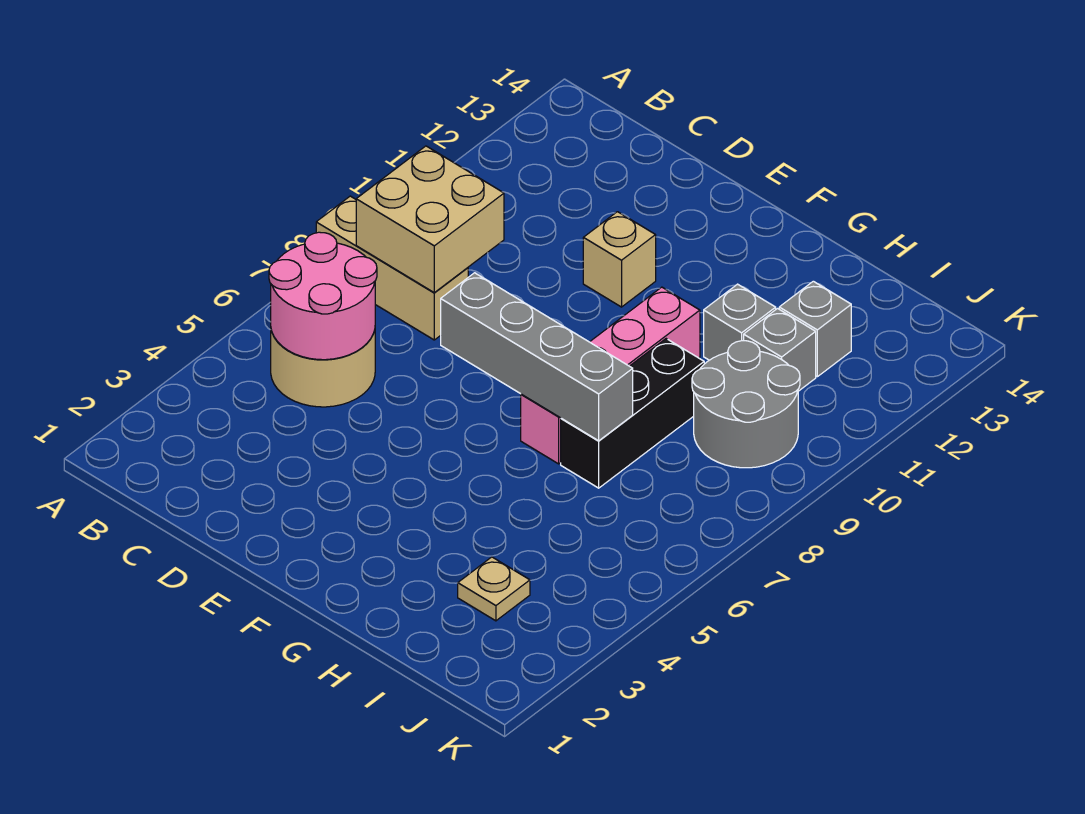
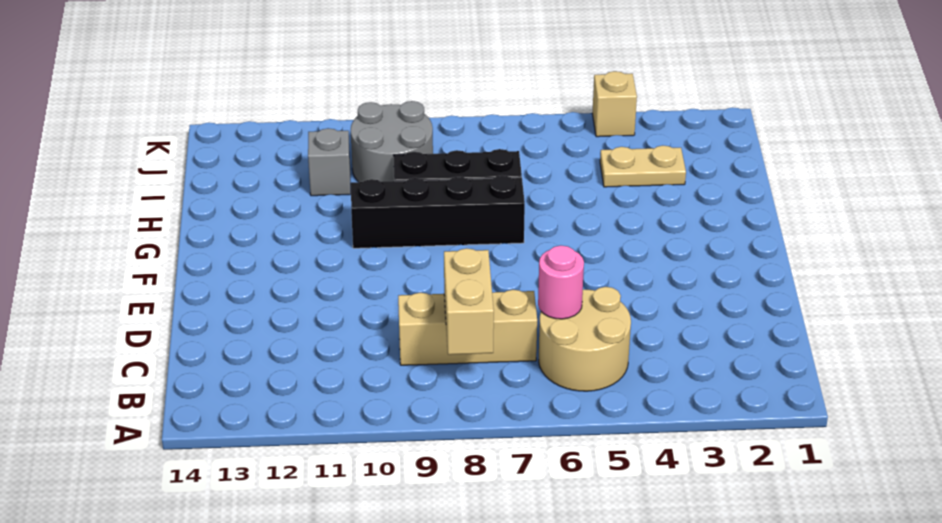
tan brick A8:C8 level 1 -> tan brick C7:C9 level 1
pink round brick B5:C6 level 2 -> pink round brick C6 level 2
tan brick B8:C9 level 2 -> tan brick B8:C8 level 2
grey brick E7:H7 level 2 -> none
tan brick E11 level 1 -> tan brick K4 level 1
pink brick G7:G10 level 1 -> black brick G7:G10 level 1
grey brick H11 level 1 -> none
tan plate I3 level 1 -> tan plate I3:I4 level 1
grey brick I12 level 1 -> none

